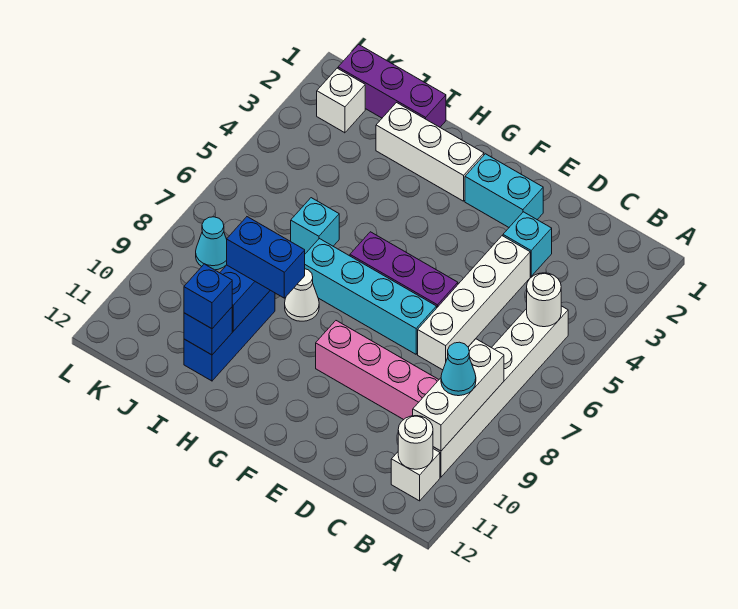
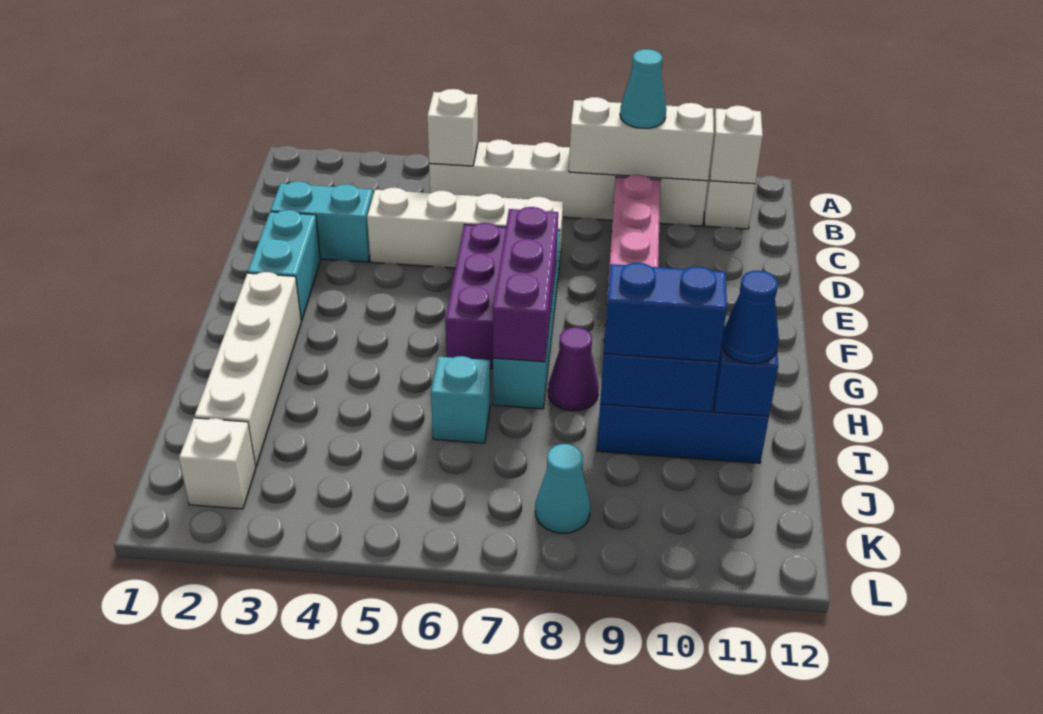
white round brick B5 level 2 -> white brick B5 level 2
white round brick B11 level 2 -> white brick B11 level 2
cyan brick D3 level 1 -> cyan brick D2:D3 level 1
white brick G2:I2 level 1 -> white brick G2:J2 level 1
white cone H8 level 1 -> purple cone H8 level 1
blue brick H9:I9 level 3 -> blue brick I9:I10 level 3
purple brick I1:K1 level 1 -> purple brick F7:H7 level 2
blue brick I11 level 3 -> blue cone I11 level 3

